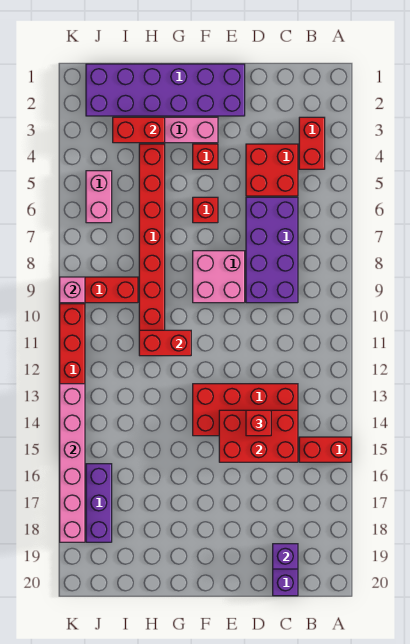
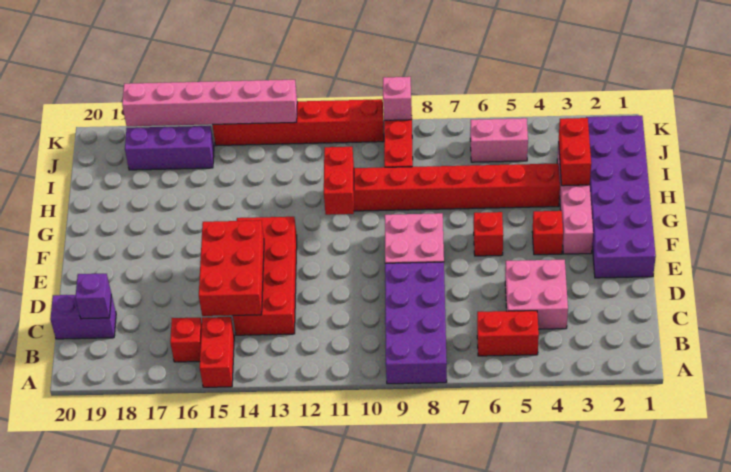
red brick B3:B4 level 1 -> red brick B5:B6 level 1
red brick C4:D5 level 1 -> pink brick C4:D5 level 1
purple brick C6:D9 level 1 -> purple brick A8:D9 level 1
red brick D14 level 3 -> red brick B16 level 1

